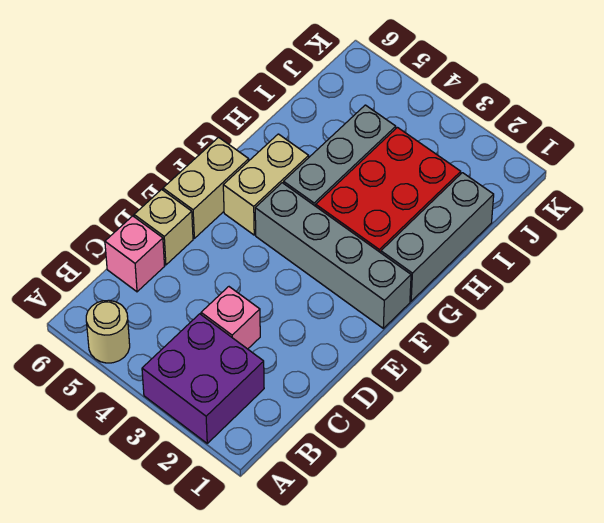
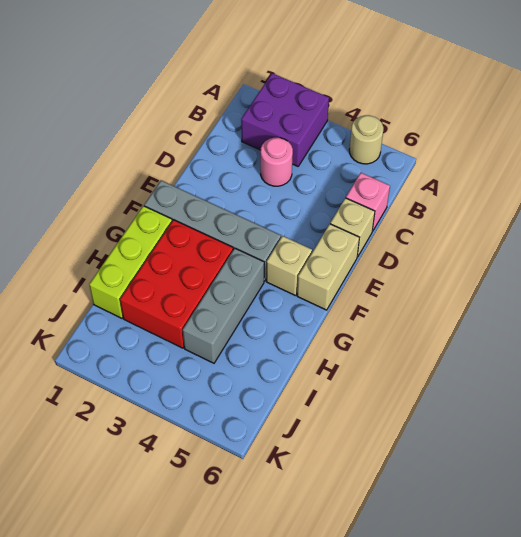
pink brick C3 level 1 -> pink round brick C3 level 1
tan brick F5:G5 level 1 -> tan brick F5 level 1
grey brick G1:I1 level 1 -> lime brick G1:I1 level 1

